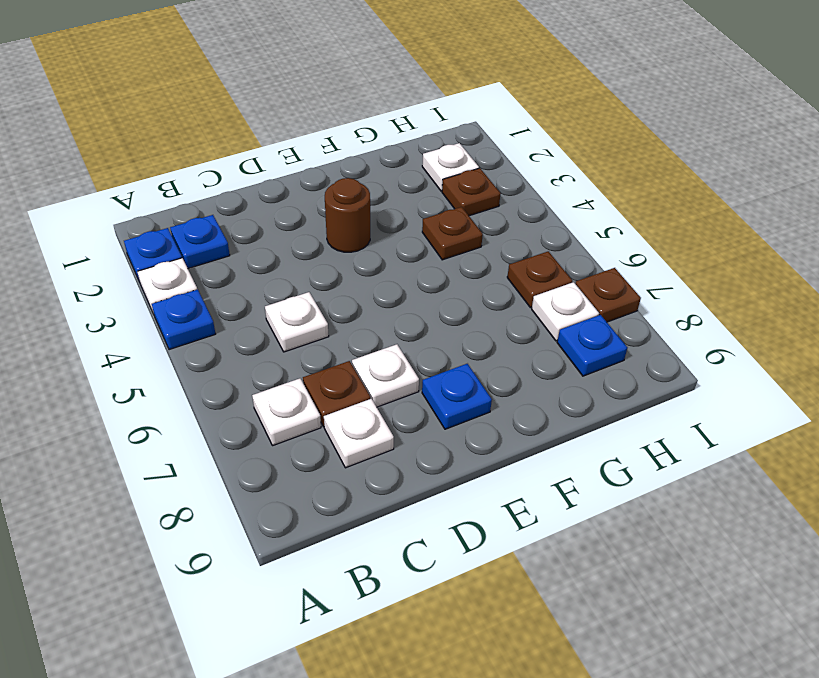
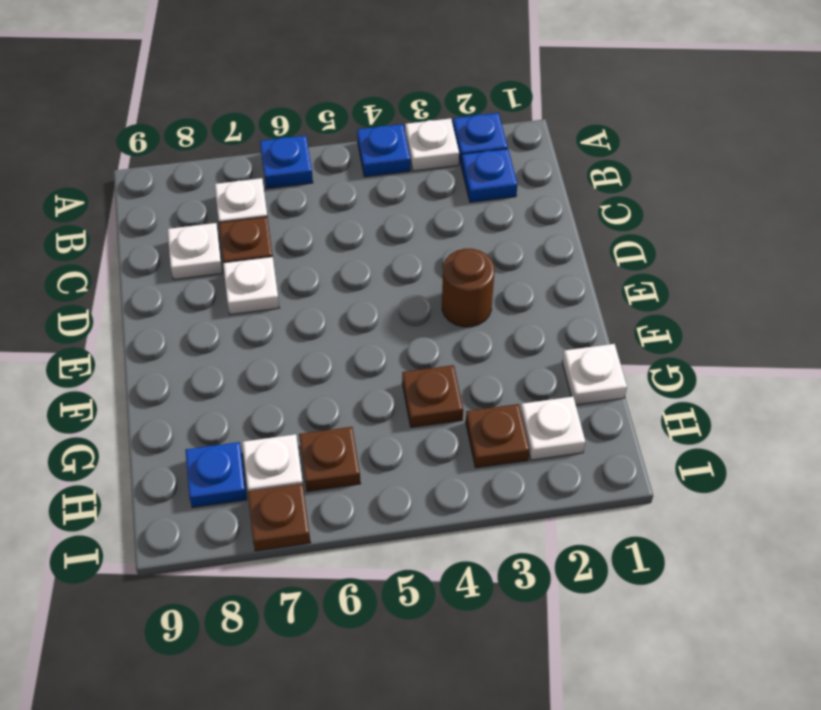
white plate C5 level 1 -> white plate G1 level 1
blue plate E8 level 1 -> blue plate A6 level 1

